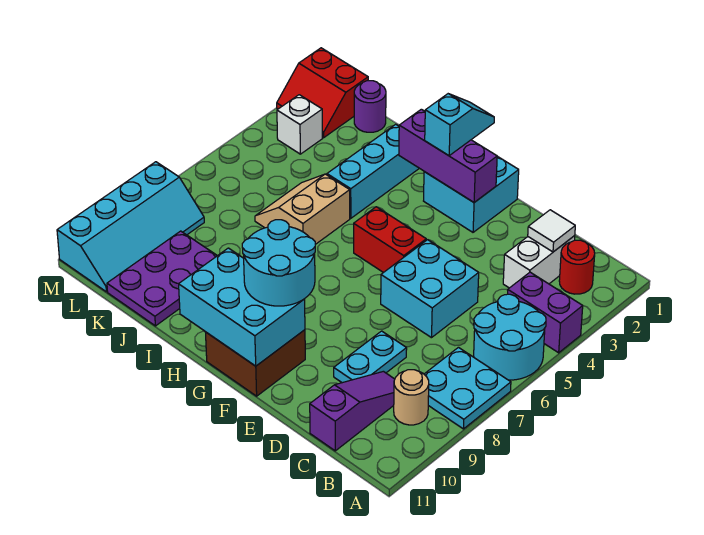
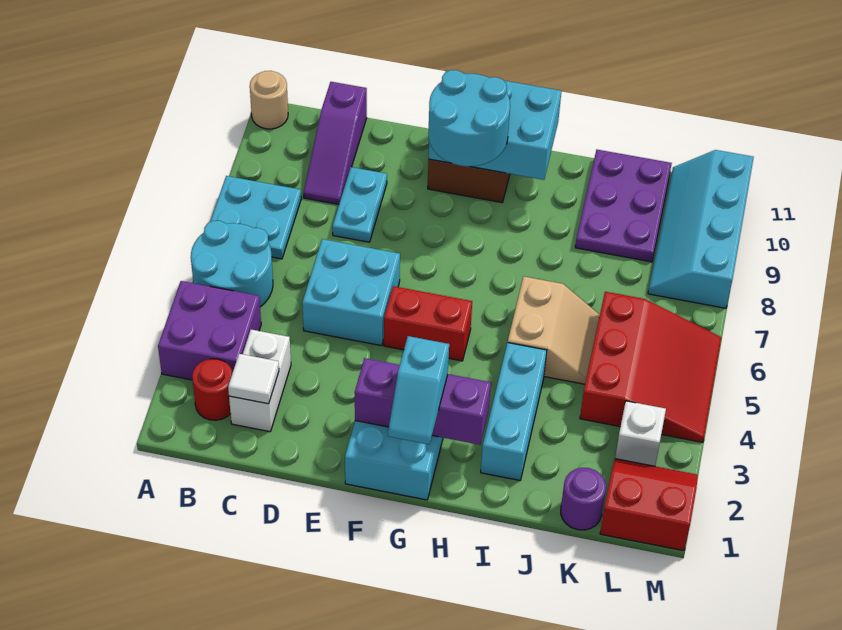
purple brick A4:B4 level 1 -> purple brick A3:B4 level 1
tan round brick B9 level 1 -> tan round brick A11 level 1
none -> red slope K4:M6 level 1 top K

